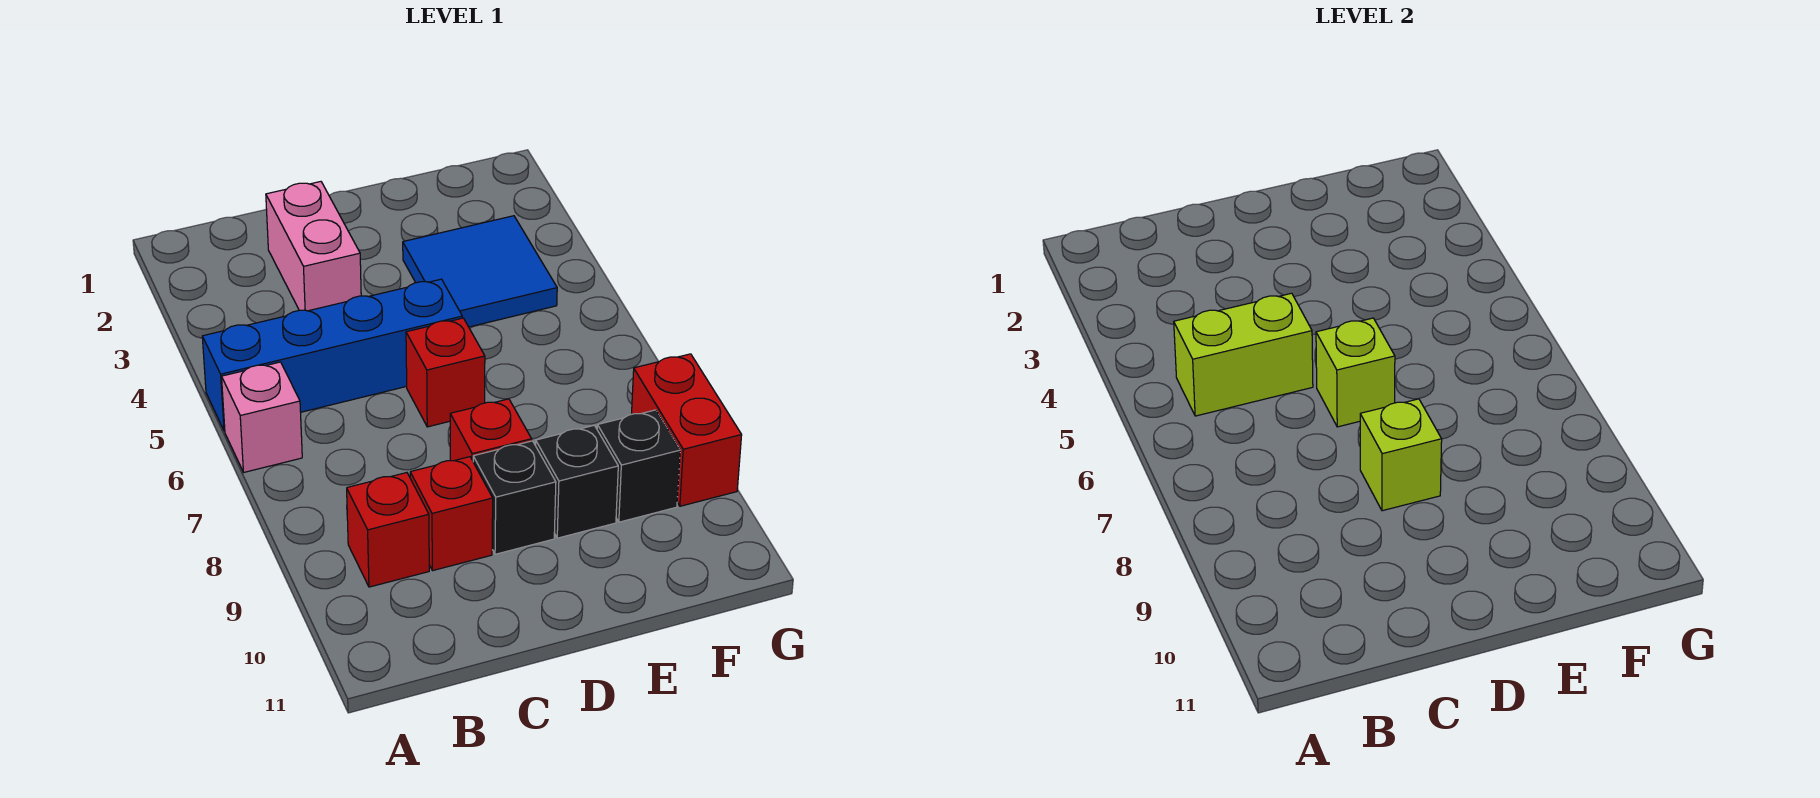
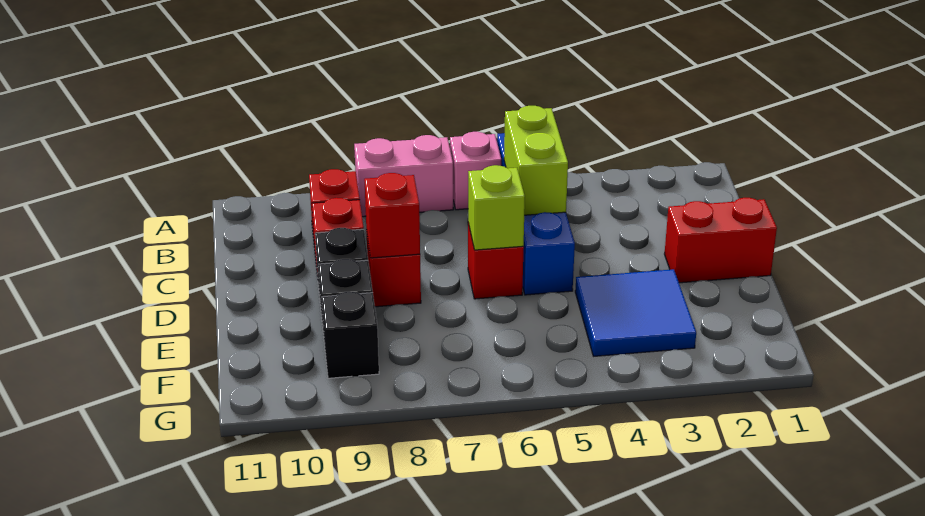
pink brick C2:C3 level 1 -> pink brick A7:A8 level 1
lime brick D8 level 2 -> red brick D8 level 2
red brick G8:G9 level 1 -> red brick D1:D2 level 1

